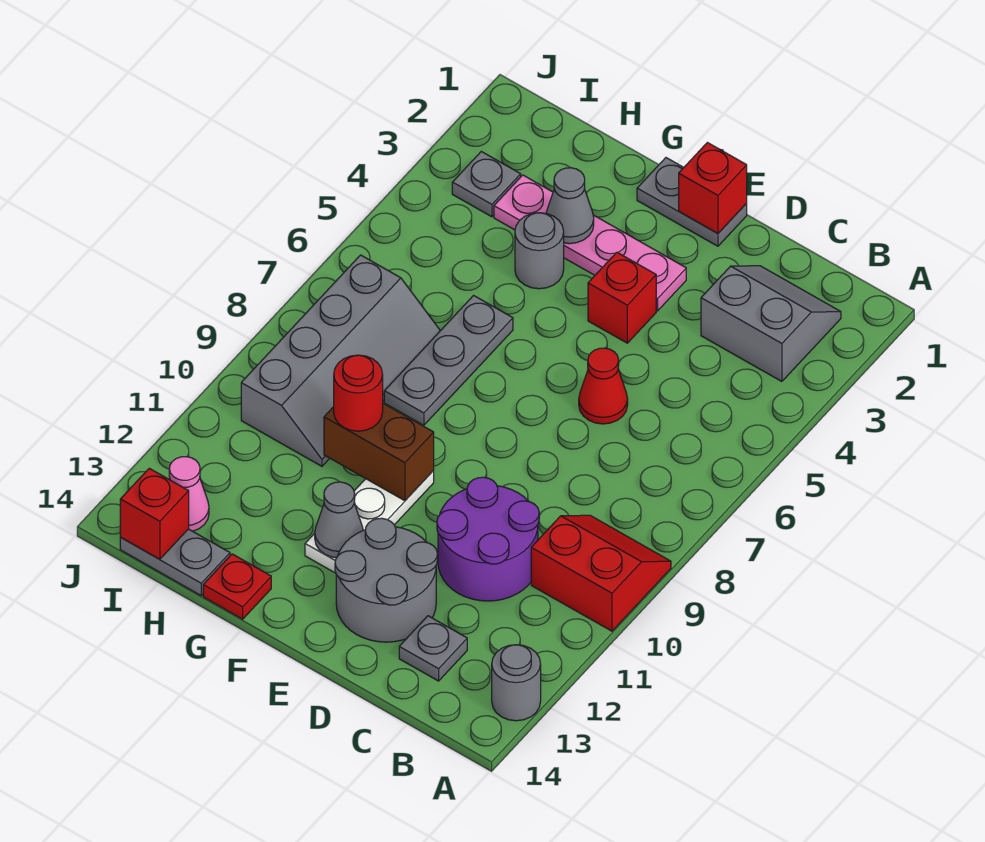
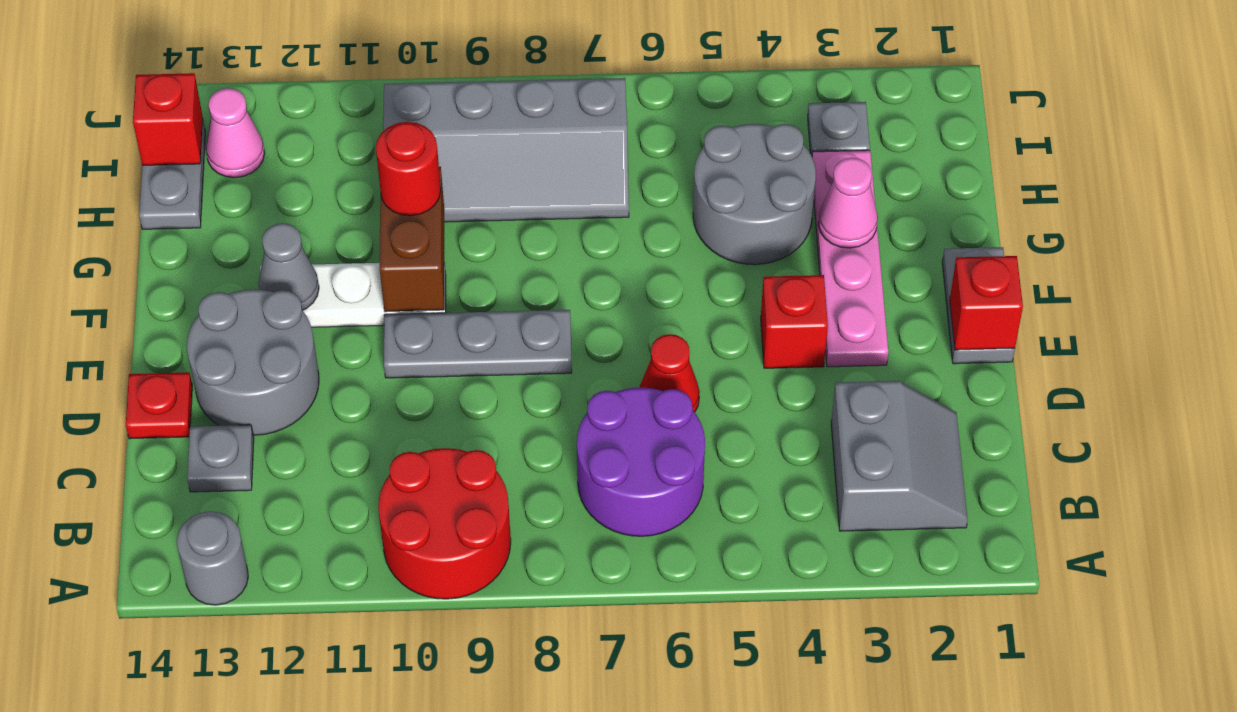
red slope A9:B10 level 1 top 10 -> red round brick A9:B10 level 1
purple round brick C10:D11 level 1 -> purple round brick B6:C7 level 1
grey cone G3 level 2 -> pink cone G3 level 2
grey round brick G4 level 1 -> grey round brick G4:H5 level 1
grey plate G6:G8 level 1 -> grey plate E8:E10 level 1
red plate G14 level 1 -> red plate D14 level 1

